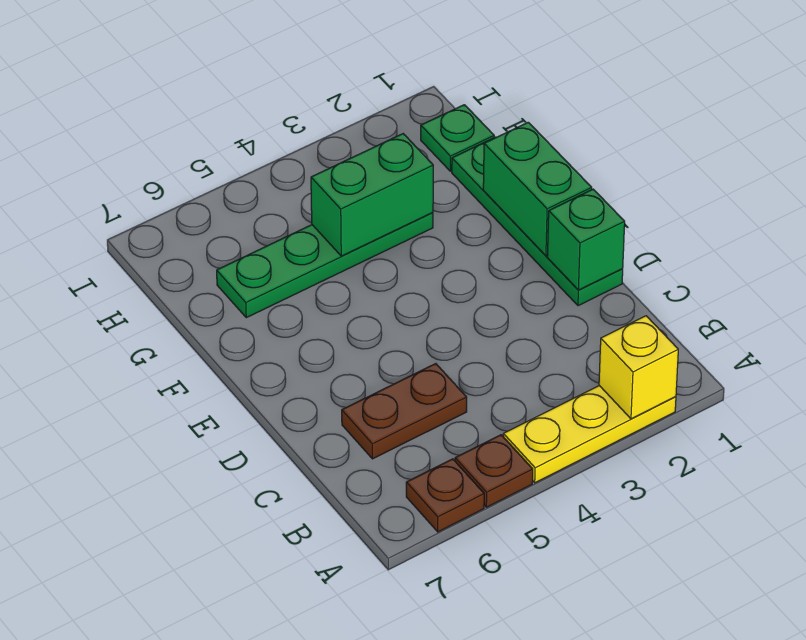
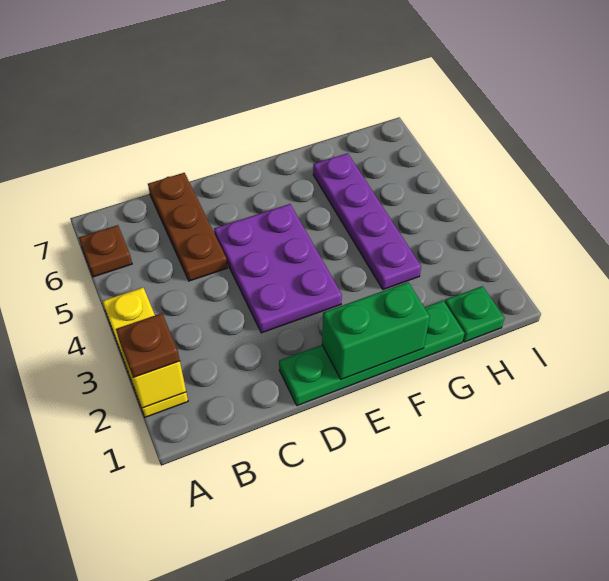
brown plate A5 level 1 -> brown plate A2 level 3
brown plate C5:C6 level 1 -> brown plate C5:C7 level 1
green brick D1 level 2 -> none
none -> purple plate D3:E5 level 1
green plate G3:G6 level 1 -> purple plate G3:G6 level 1
green brick G3:G4 level 2 -> none

